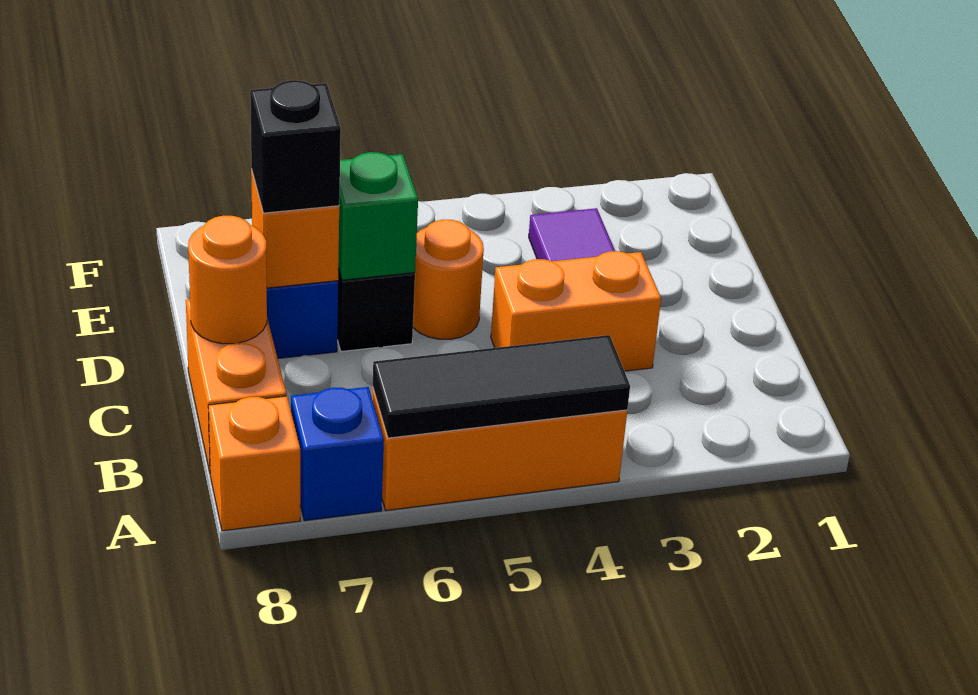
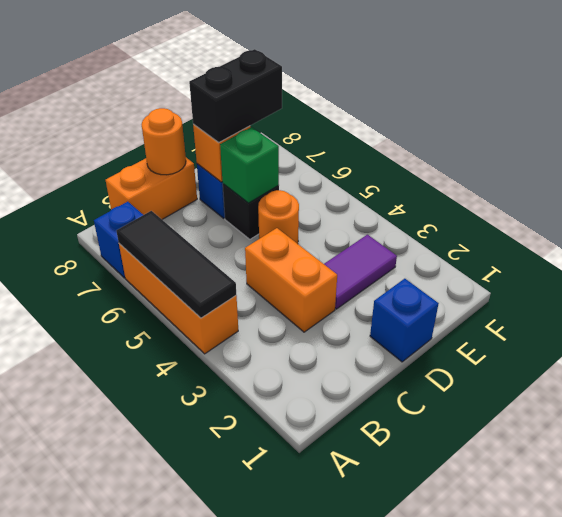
orange brick A8 level 1 -> none
none -> blue brick D1 level 1
black brick D7 level 3 -> black brick D7:E7 level 3

